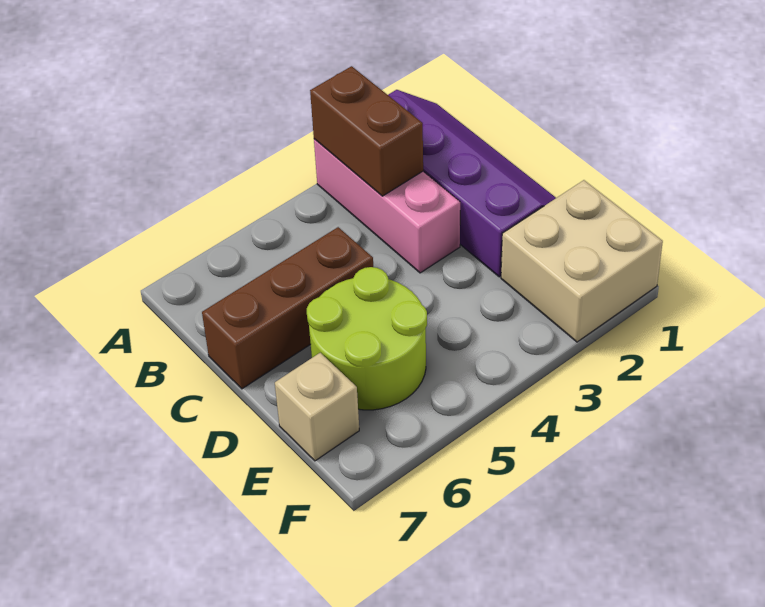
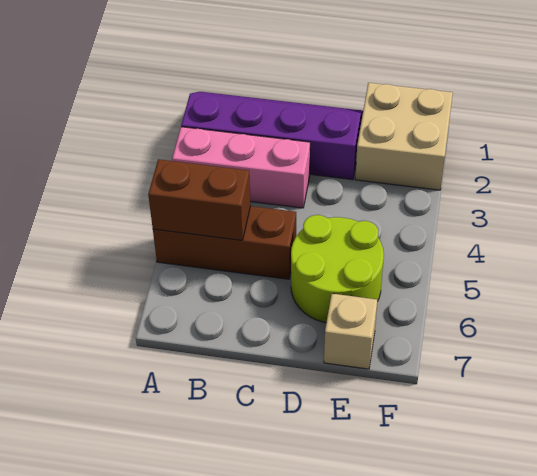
brown brick A3:B3 level 2 -> brown brick A5:B5 level 2
brown brick C5:C7 level 1 -> brown brick A5:C5 level 1

